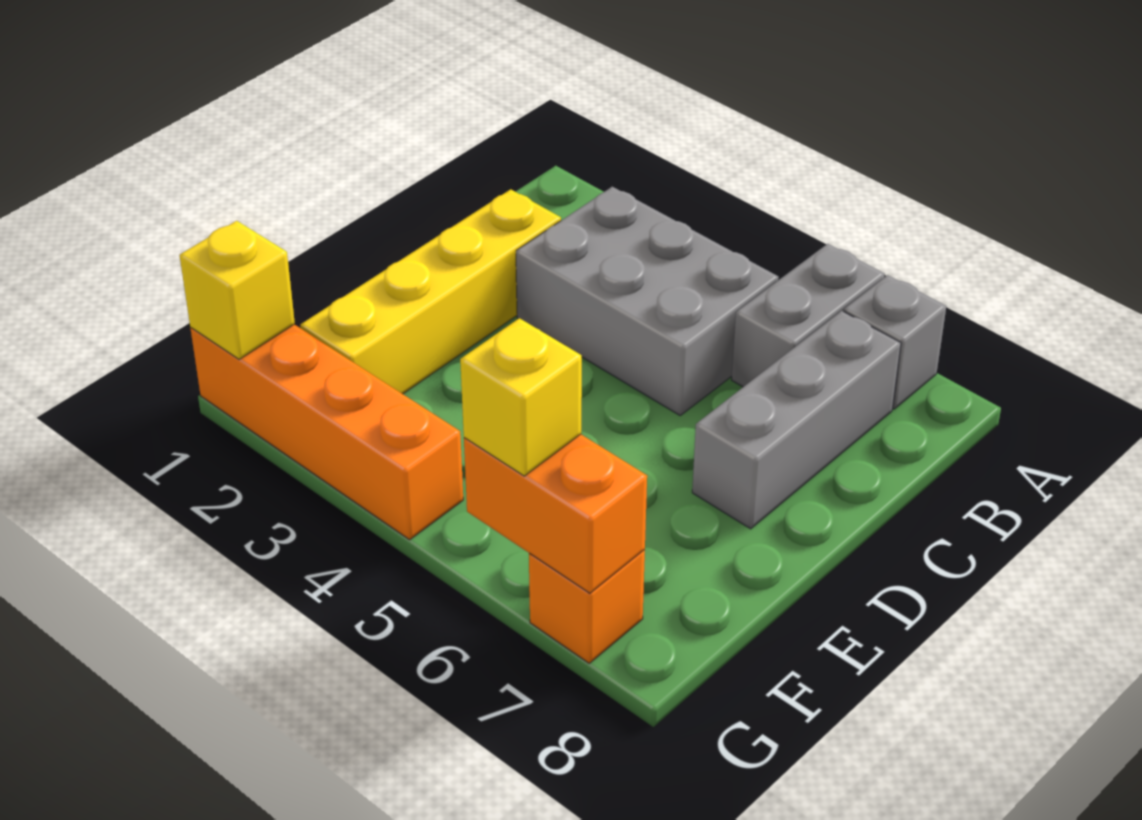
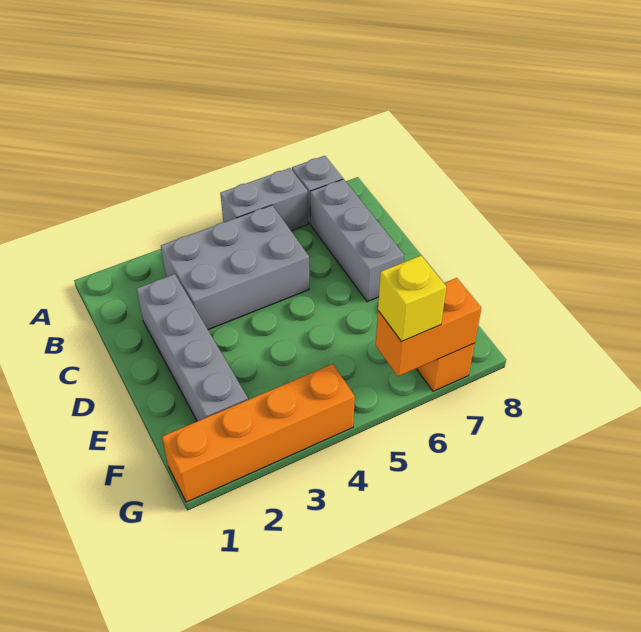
grey brick A6:B6 level 1 -> grey brick A5:A6 level 1
yellow brick C2:F2 level 1 -> grey brick C2:F2 level 1
yellow brick G1 level 2 -> none

